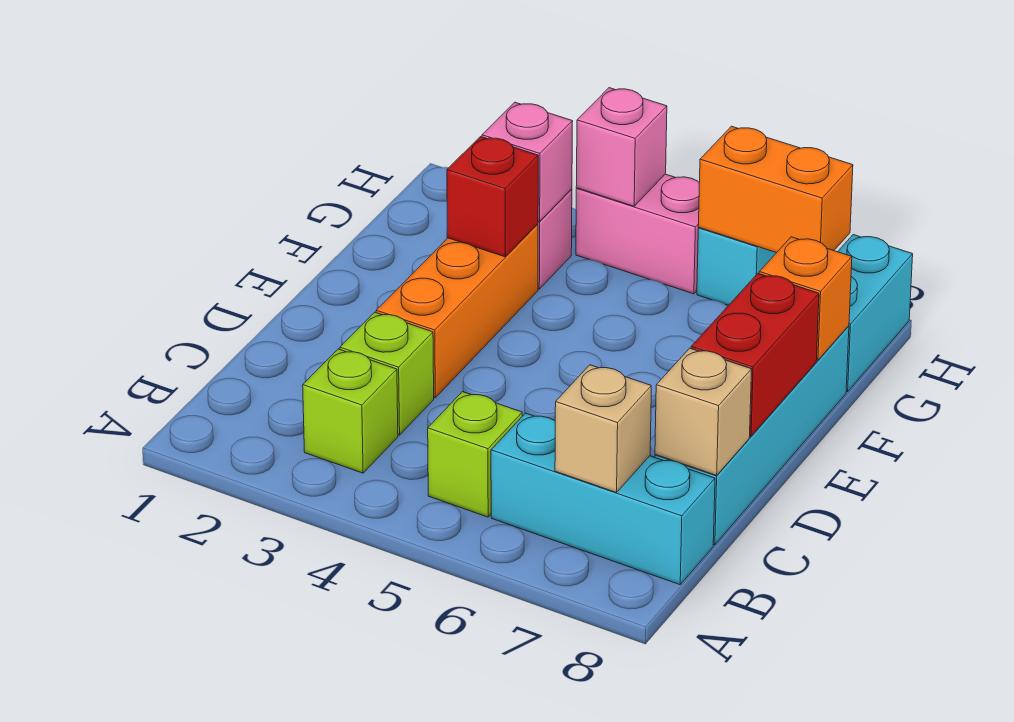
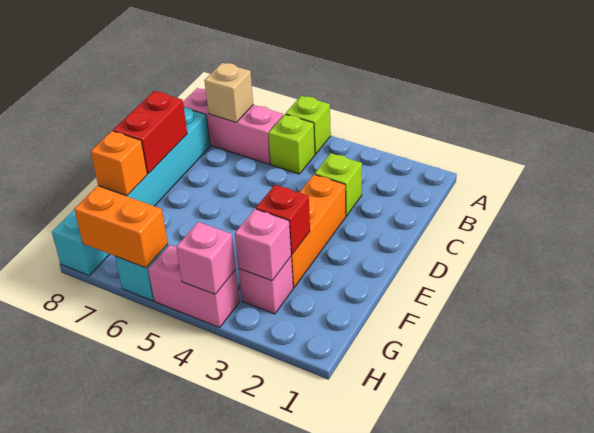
lime brick B3 level 1 -> lime brick A5 level 1
cyan brick B6:B8 level 1 -> pink brick B6:B8 level 1
tan brick C8 level 2 -> none

